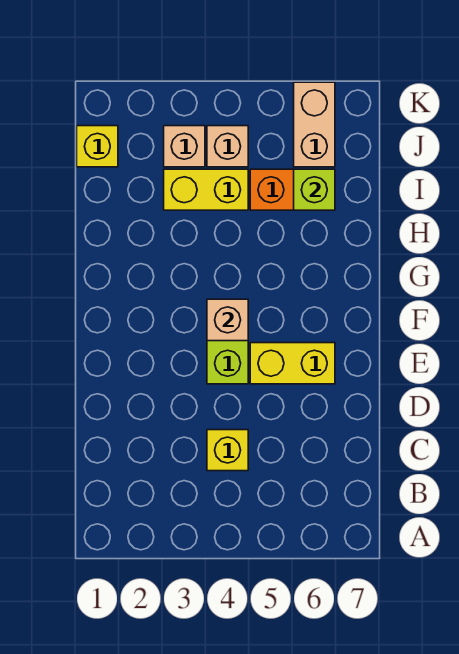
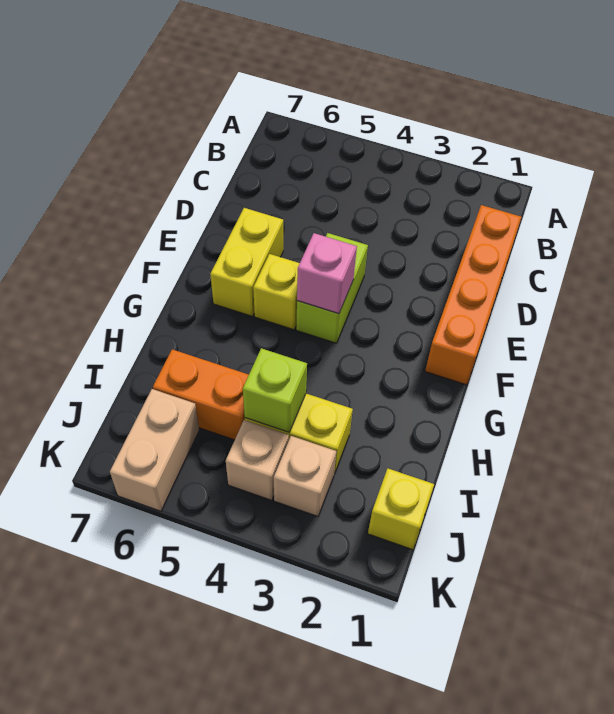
none -> orange brick C1:F1 level 1
yellow brick C4 level 1 -> yellow brick F5 level 1
yellow brick E5:E6 level 1 -> yellow brick E6:F6 level 1
tan brick F4 level 2 -> pink brick F4 level 2
lime brick I6 level 2 -> lime brick I4 level 2

